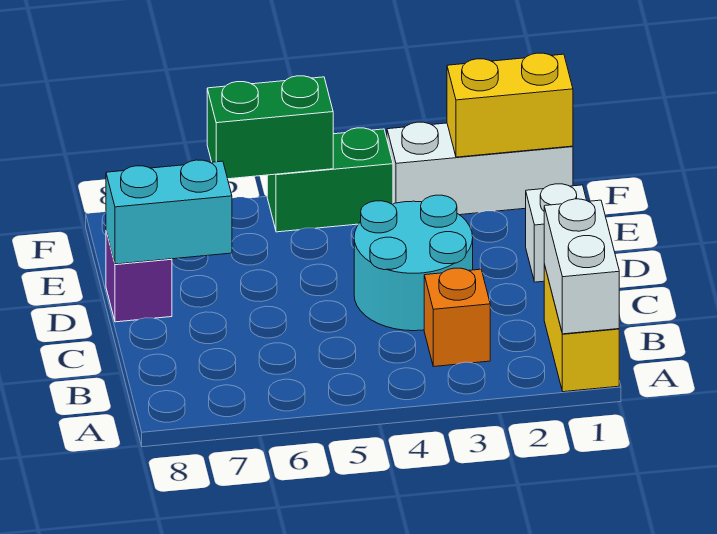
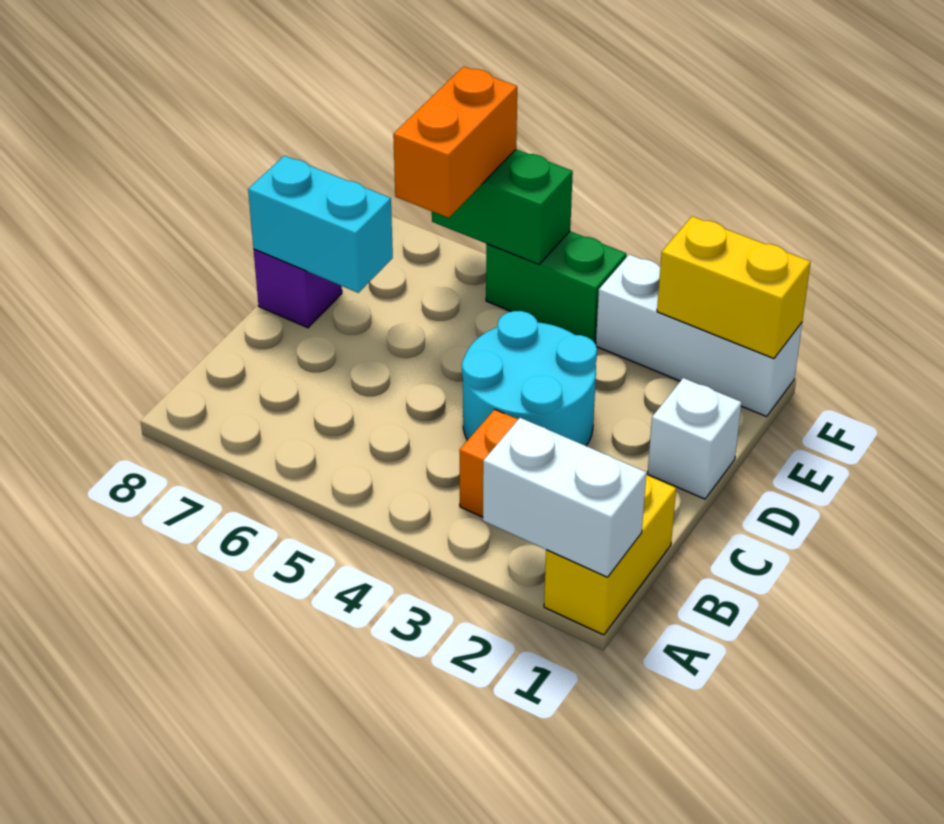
white brick A1:B1 level 2 -> white brick A1:A2 level 2
none -> orange brick E6:F6 level 3

